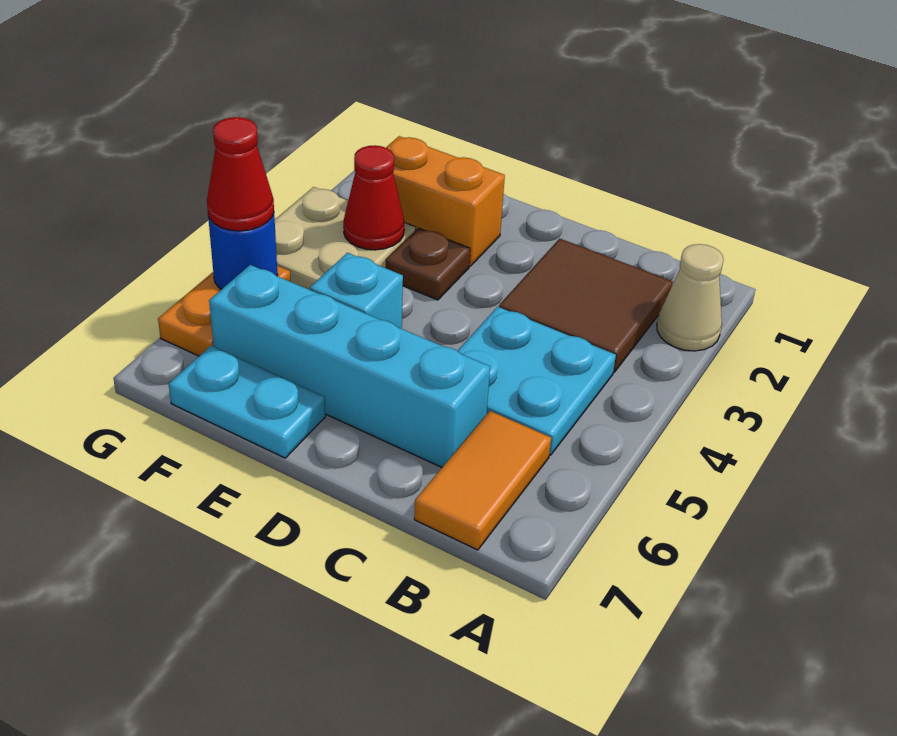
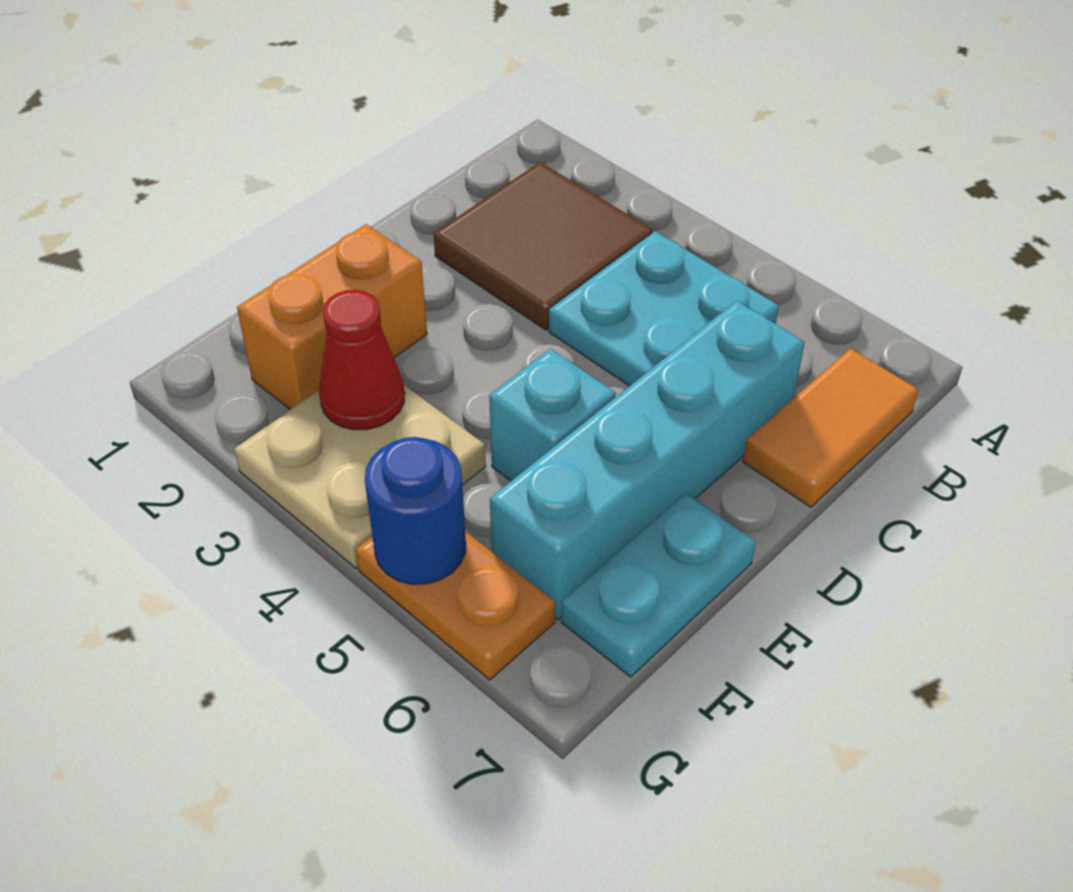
tan cone A2 level 1 -> none
orange tile B6:B7 level 1 -> orange tile B7:C7 level 1
brown plate E3 level 1 -> none
red cone G5 level 3 -> none

